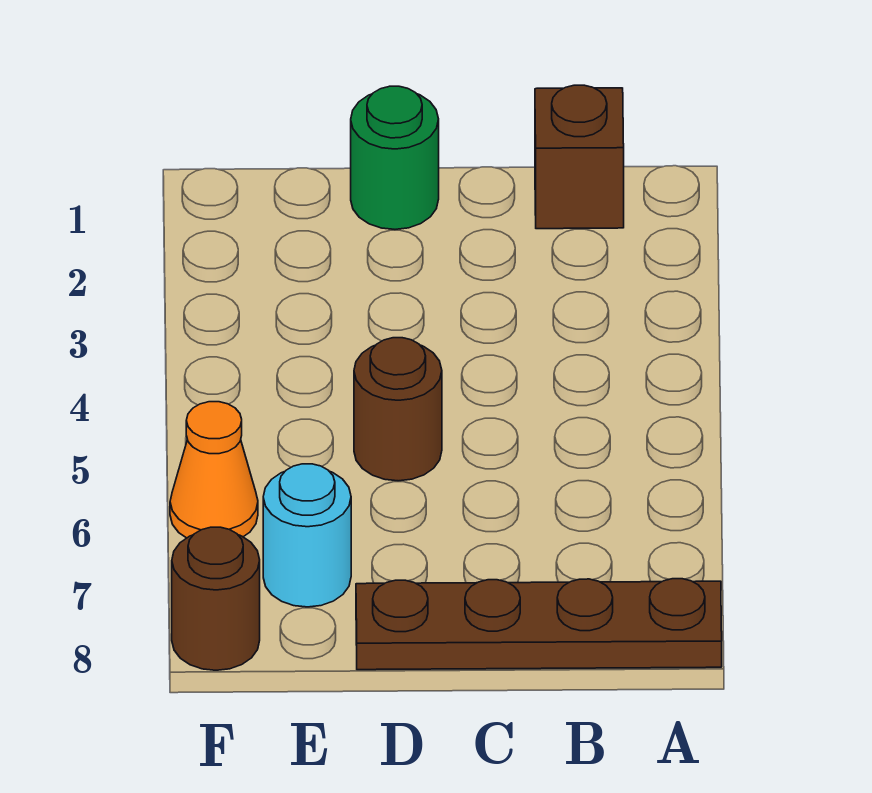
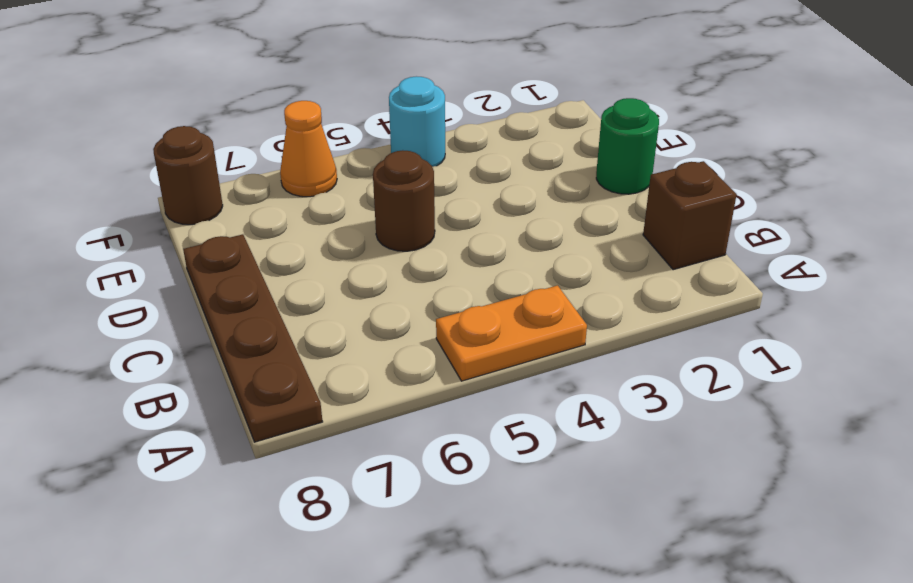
none -> orange plate A4:A5 level 1
cyan round brick E7 level 1 -> cyan round brick F4 level 1

